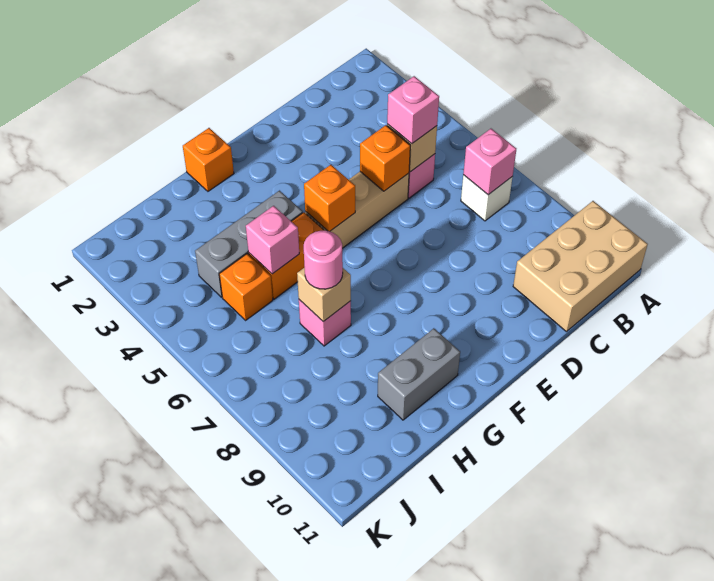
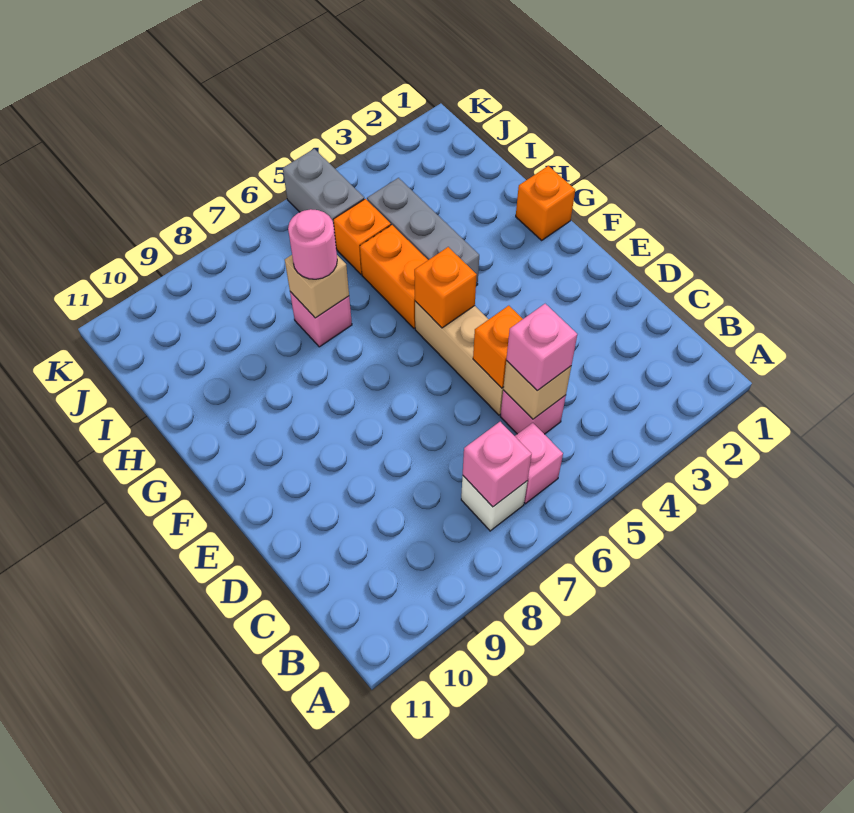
tan brick A10:C11 level 1 -> none
grey brick G10:H10 level 1 -> grey brick J5:K5 level 1
pink brick H5 level 2 -> pink brick B6 level 1

